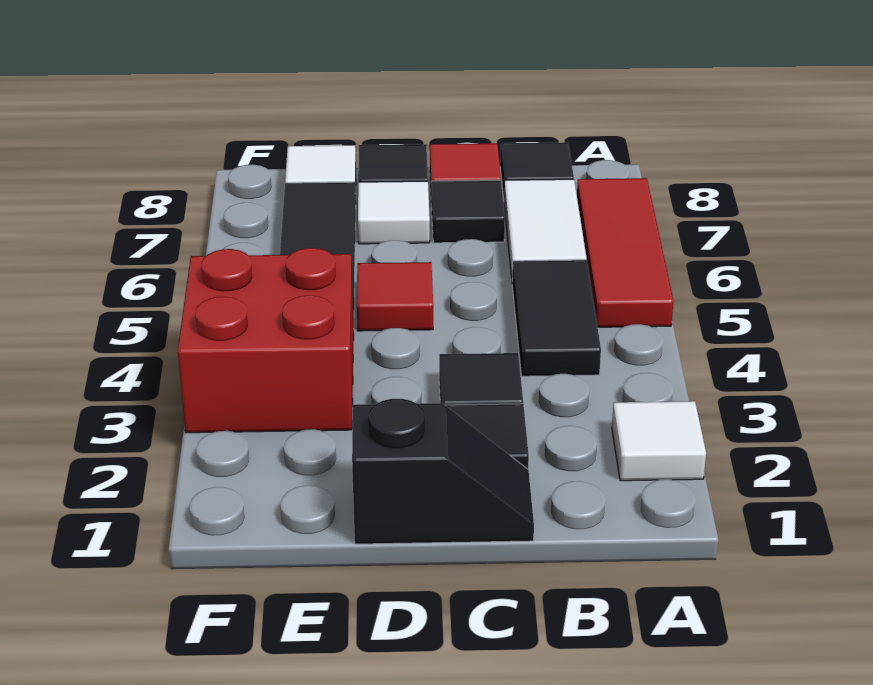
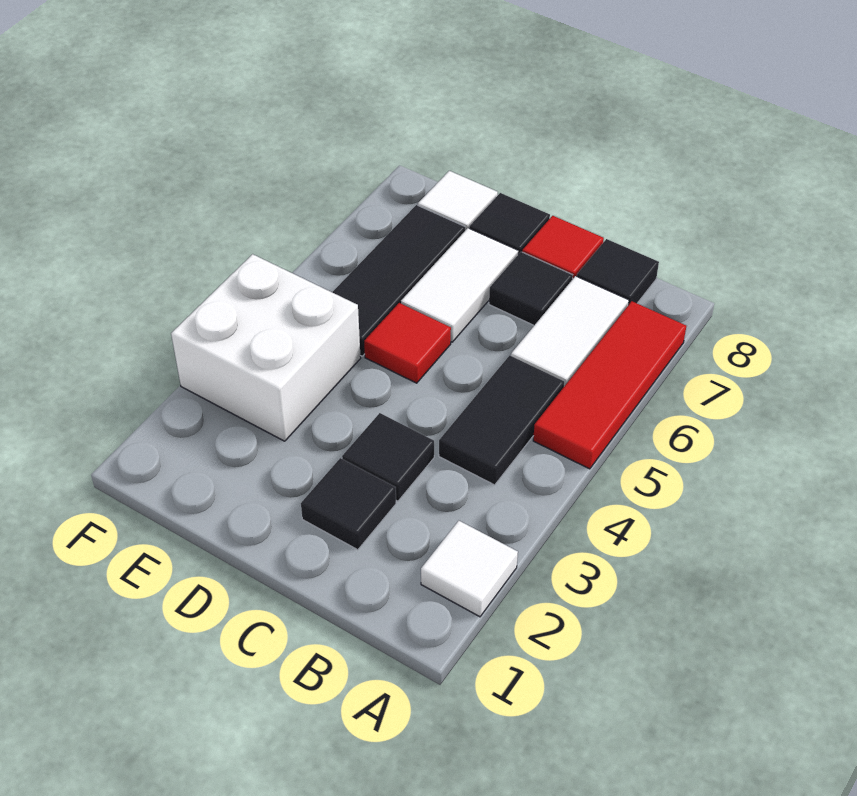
black slope C1:D1 level 1 top D -> none
white tile D7 level 1 -> white tile D6:D7 level 1
red brick E3:F4 level 1 -> white brick E3:F4 level 1

